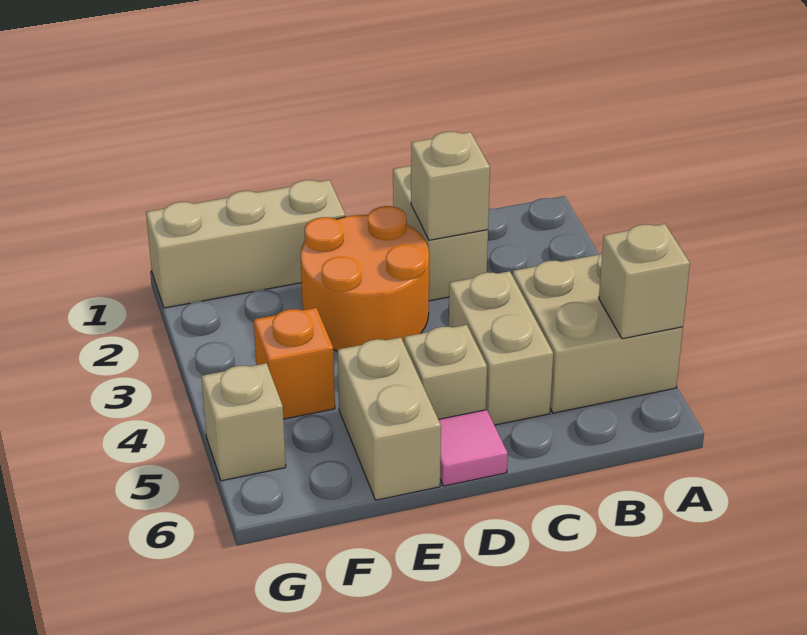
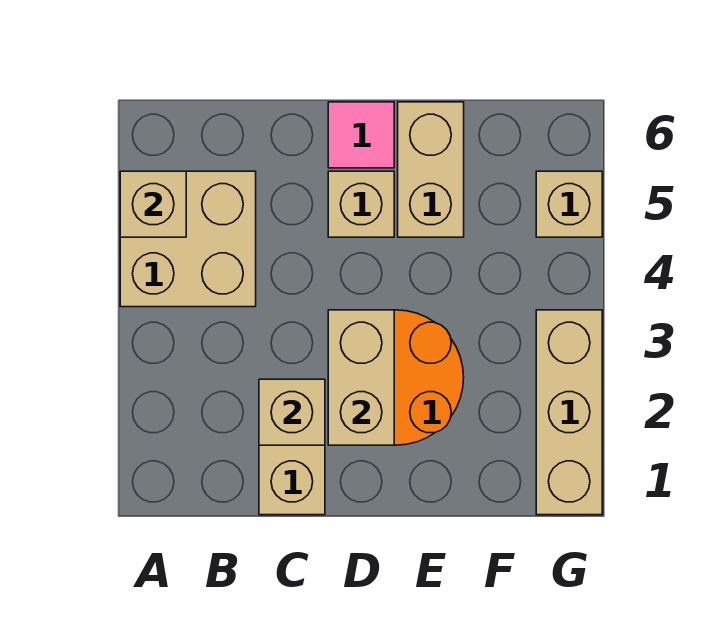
tan brick C4:C5 level 1 -> tan brick D2:D3 level 2
tan brick E1:G1 level 1 -> tan brick G1:G3 level 1
orange brick F4 level 1 -> none

